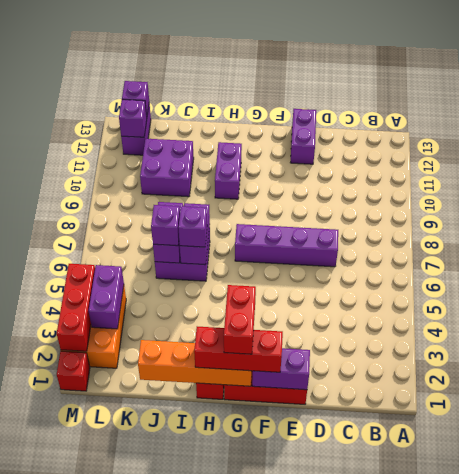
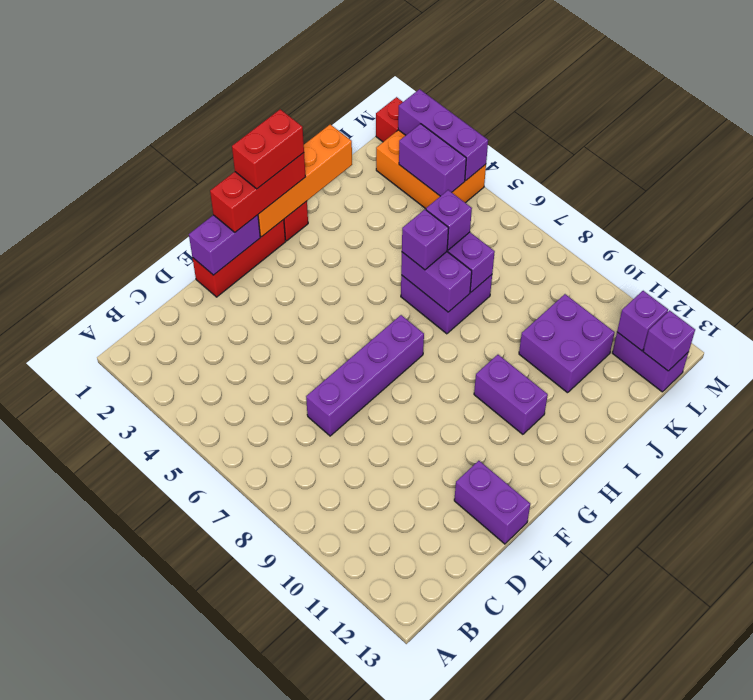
red brick G1:G2 level 4 -> red brick G1:H1 level 4
red brick M2:M4 level 2 -> purple brick M2:M4 level 2

